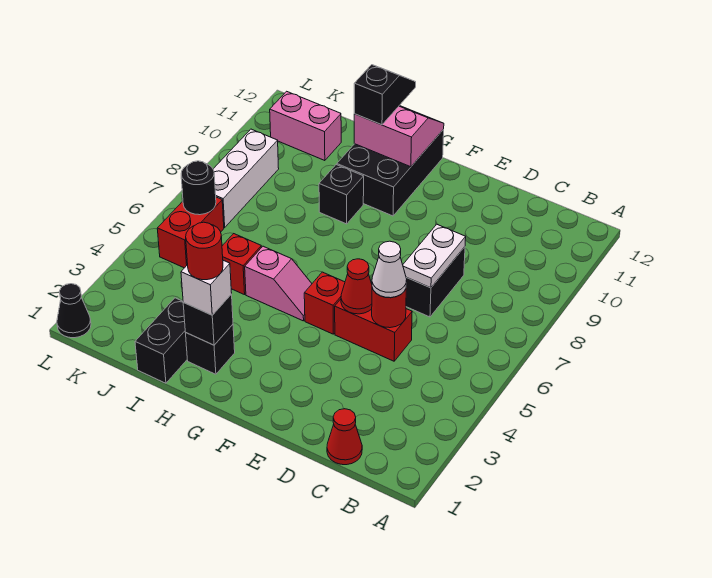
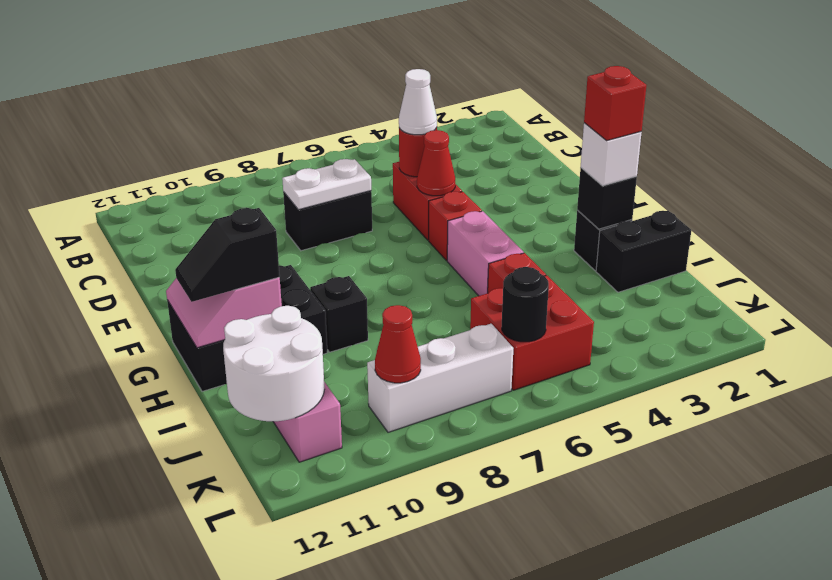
red cone C1 level 1 -> red cone K9 level 2
pink slope G5:H5 level 1 top H -> pink brick G5:H5 level 1
red round brick H2 level 4 -> red brick H2 level 4
none -> white round brick J11:K12 level 2
red brick K5:K6 level 1 -> red brick J5:K6 level 1
black cone L1 level 1 -> none

